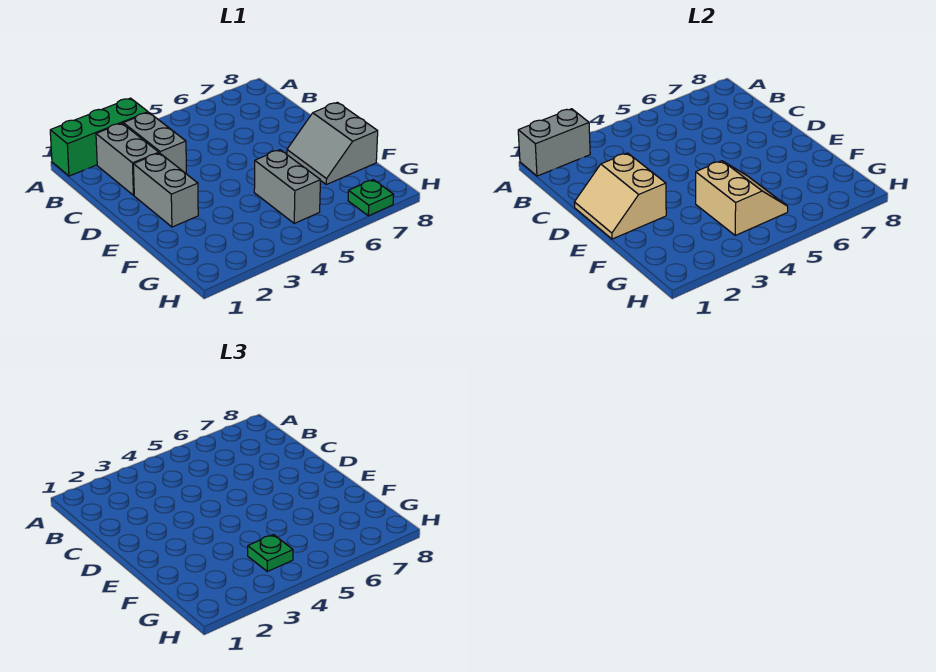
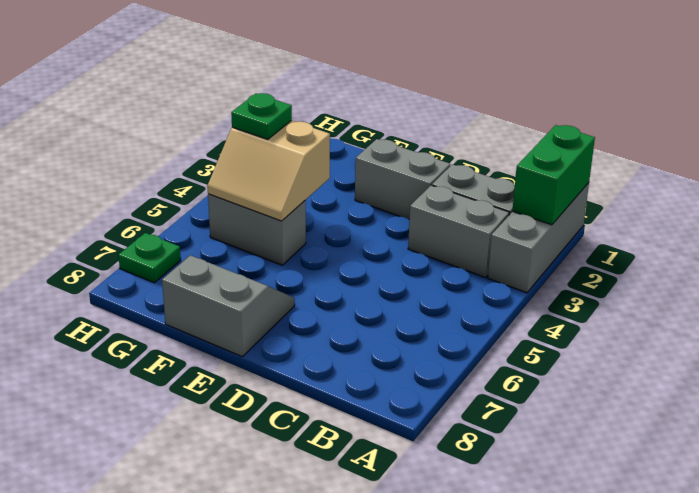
green brick A1:A3 level 1 -> grey brick A1:A3 level 1
grey brick A1:A2 level 2 -> green brick A1:A2 level 2
tan slope D1:E2 level 2 top 2 -> none

